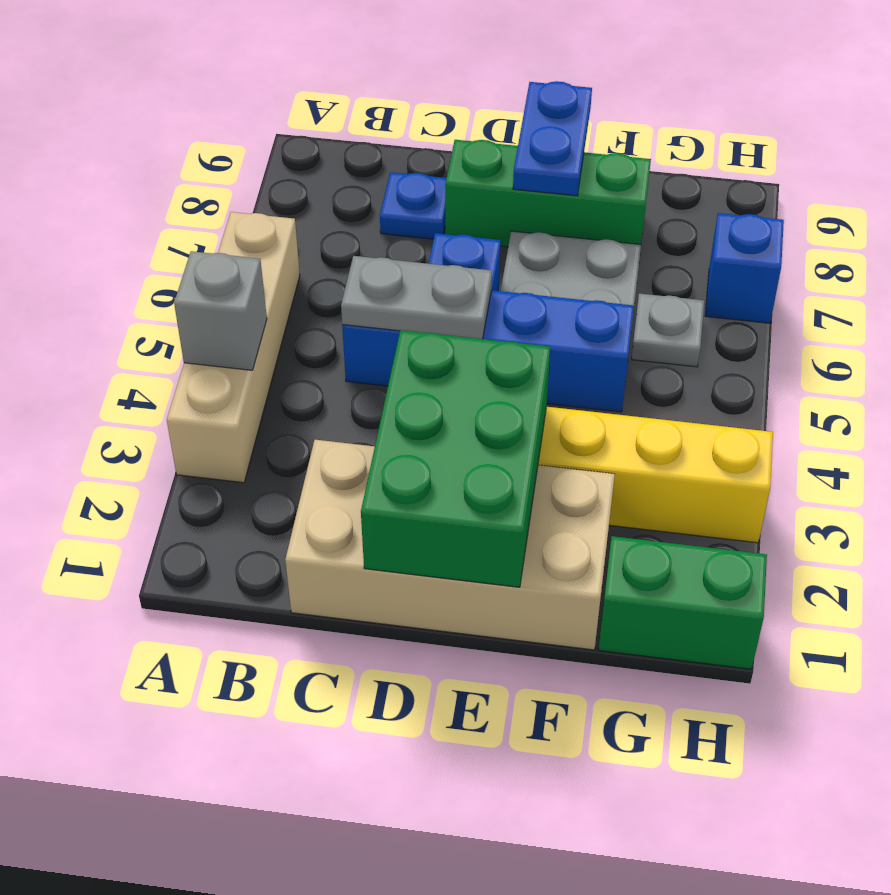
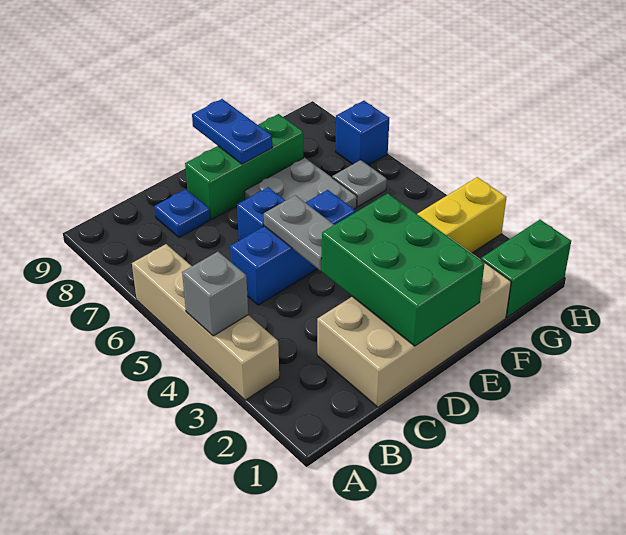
blue brick C5:F5 level 1 -> blue brick C5:E5 level 1
grey plate C5:D5 level 2 -> grey plate D4:D5 level 2

